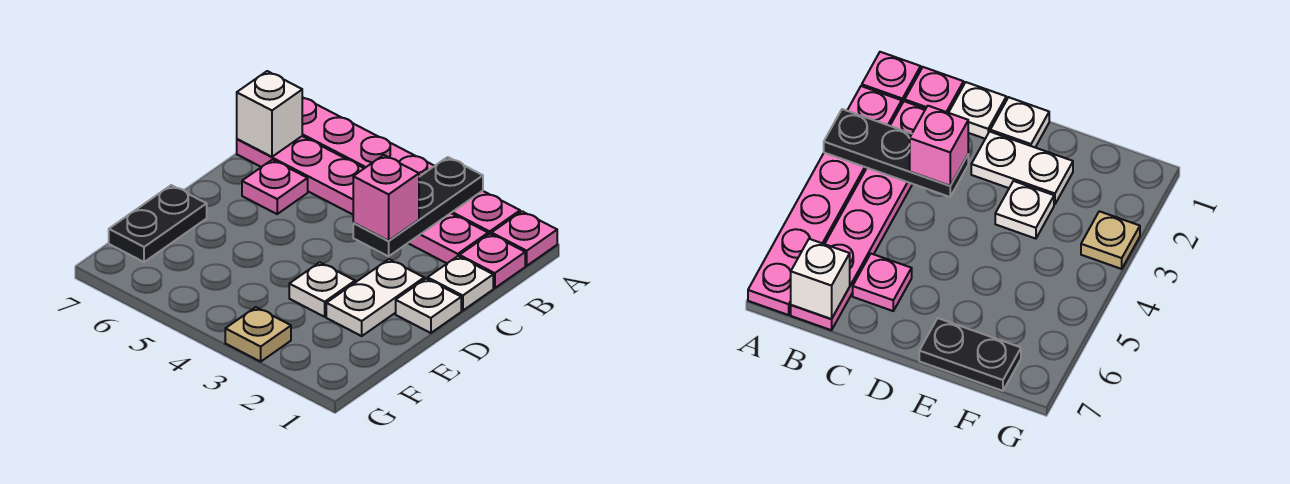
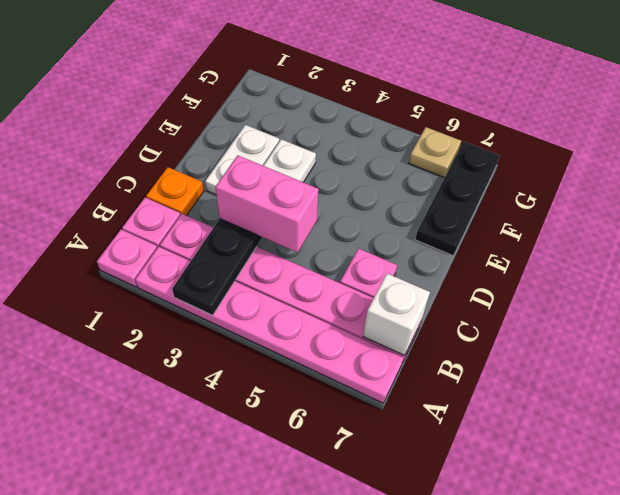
white plate C1 level 1 -> orange plate C1 level 1
pink brick C3 level 3 -> pink brick C3:C4 level 3
white plate D1 level 1 -> none
black plate E7:F7 level 1 -> black plate E7:G7 level 1
tan plate G3 level 1 -> tan plate G6 level 1

